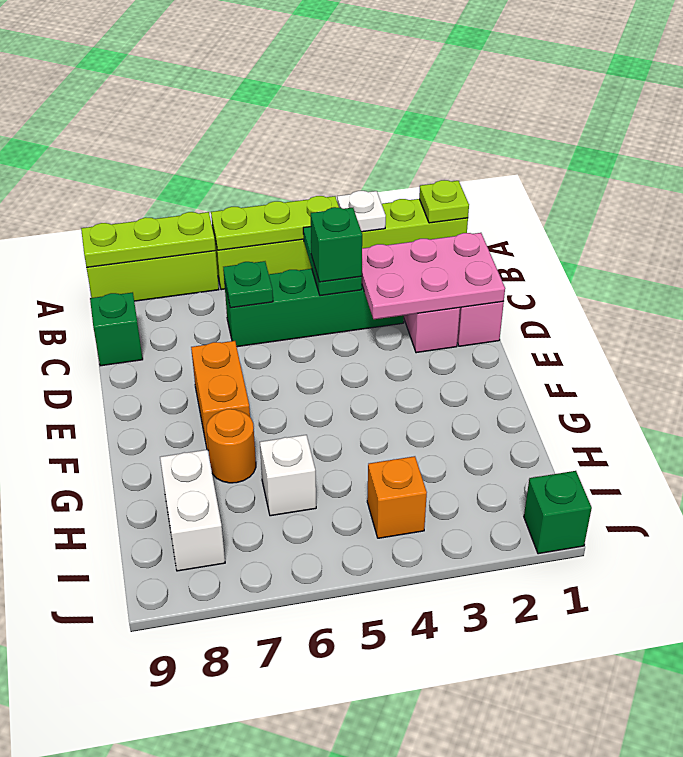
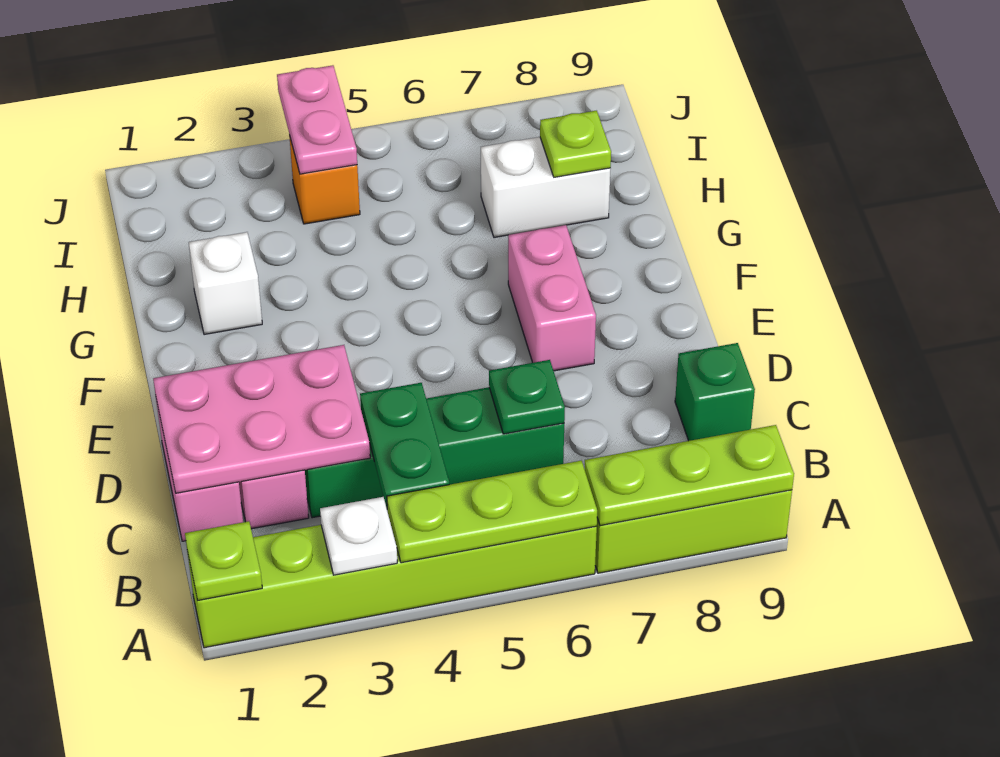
green brick C4 level 3 -> none
orange brick E7:F7 level 1 -> pink brick E7:F7 level 1
orange round brick G7 level 1 -> none
white brick H6 level 1 -> white brick G2 level 1
white brick H8:I8 level 1 -> white brick H7:H8 level 1
none -> lime plate H8 level 2
none -> pink plate I4:J4 level 2
green brick J1 level 1 -> none

